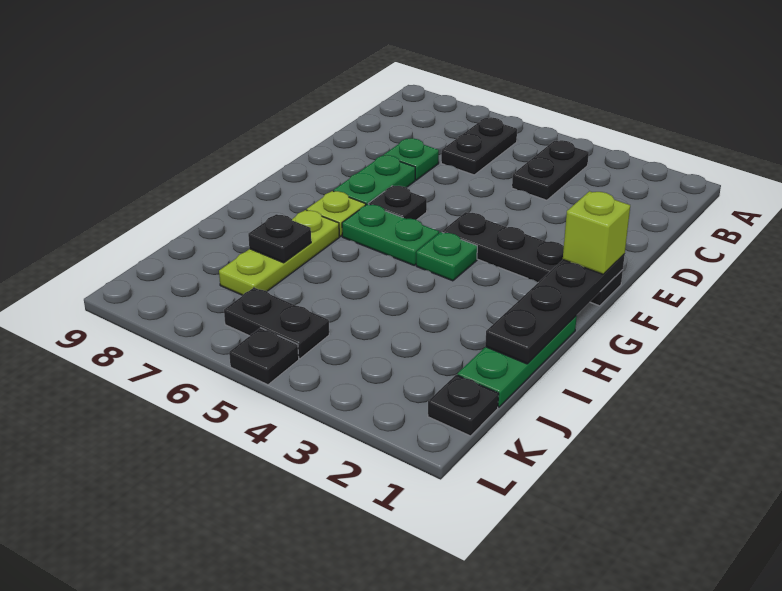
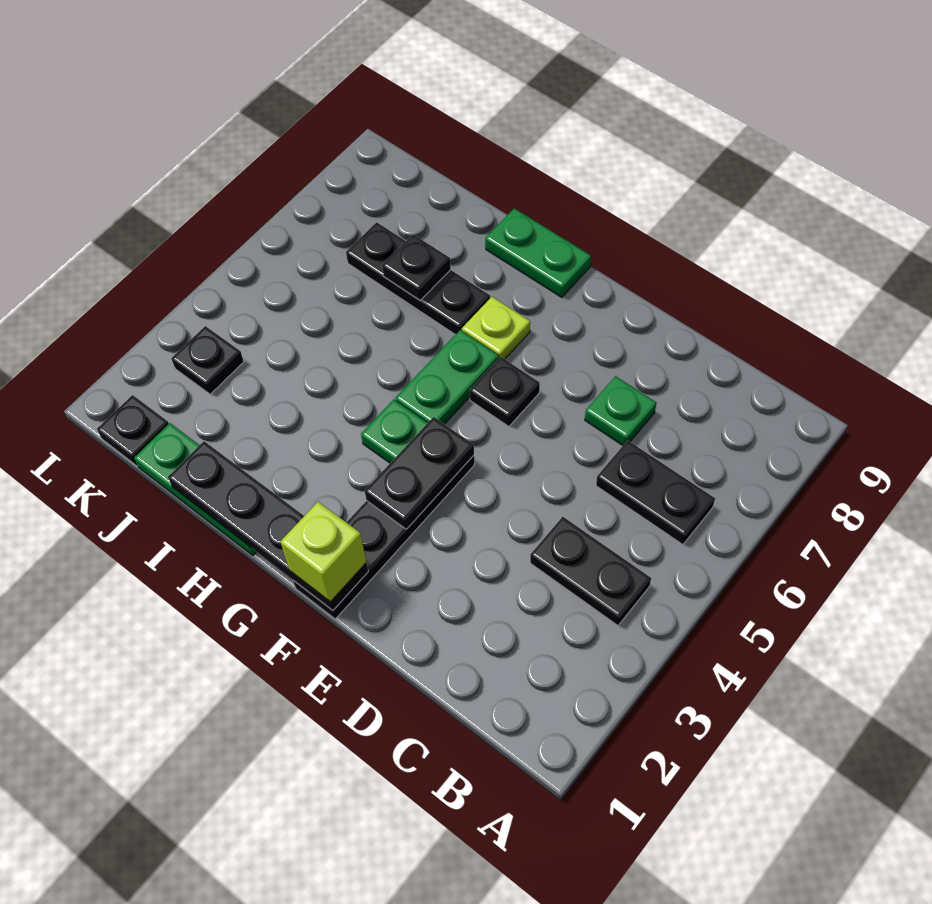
green plate E7:F7 level 1 -> green plate G9:H9 level 1
lime plate H7:J7 level 1 -> black plate H7:J7 level 1
black plate K5:K6 level 1 -> black plate F3:F4 level 2
black plate L5 level 1 -> black plate K3 level 1

